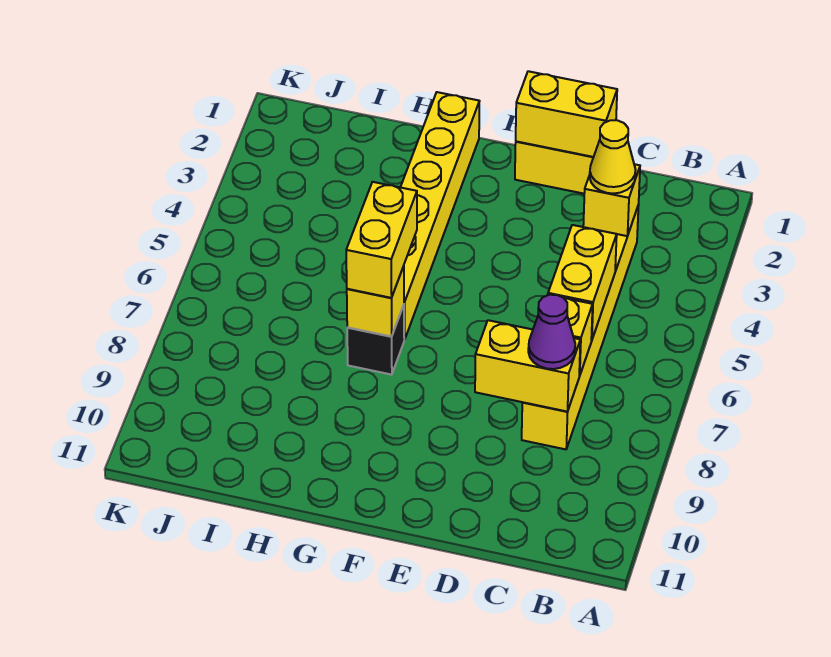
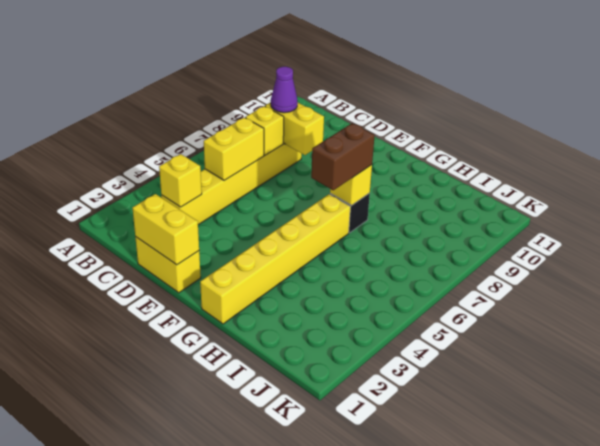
yellow cone C3 level 3 -> none
yellow brick G6:G7 level 3 -> brown brick G6:G7 level 3

